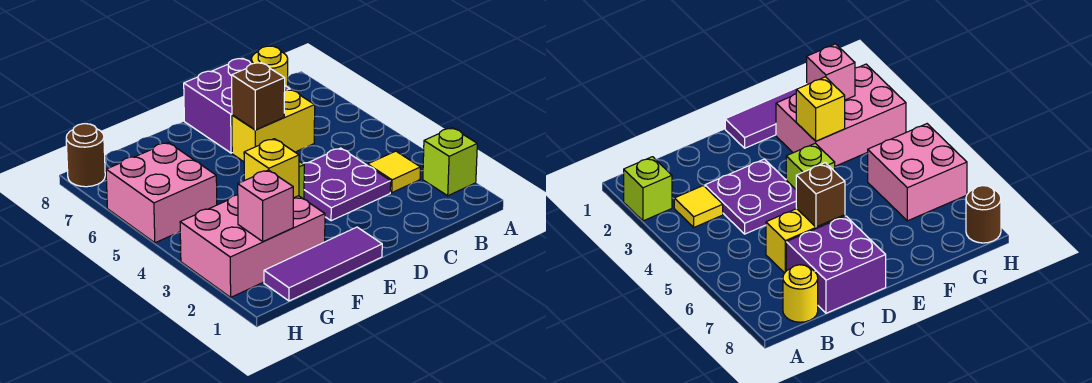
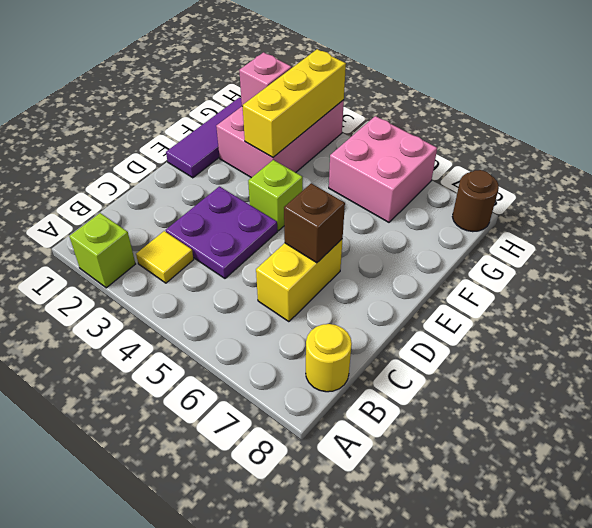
purple brick C7:D8 level 1 -> none
yellow brick F3 level 2 -> yellow brick F3:H3 level 2

